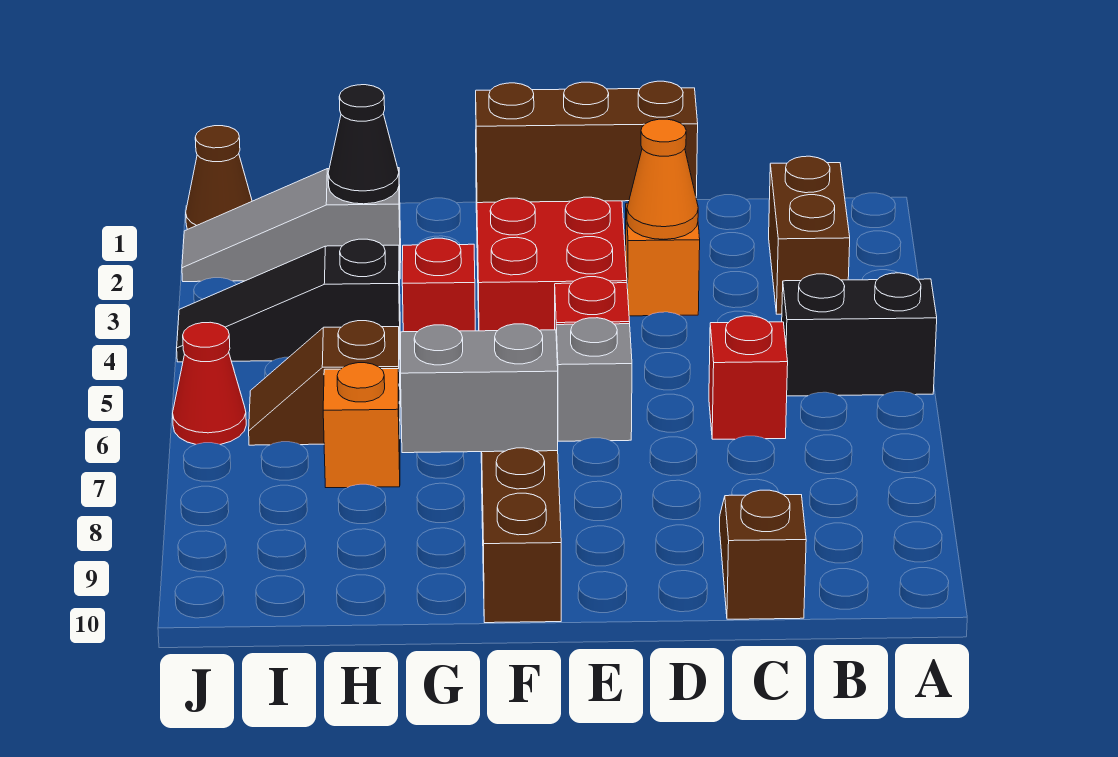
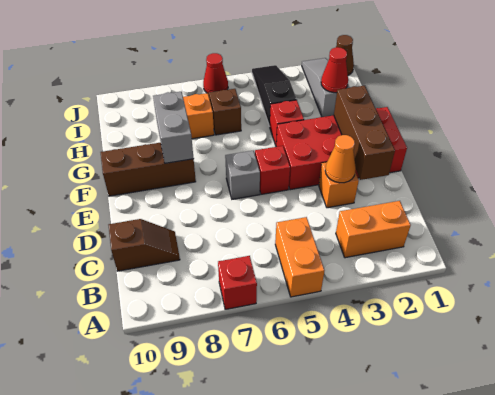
black brick A5:B5 level 1 -> orange brick A5:B5 level 1
brown brick B2:B3 level 1 -> orange brick B2:B3 level 1
red brick C6 level 1 -> red brick A7 level 1
black cone H2 level 2 -> red cone H2 level 2

